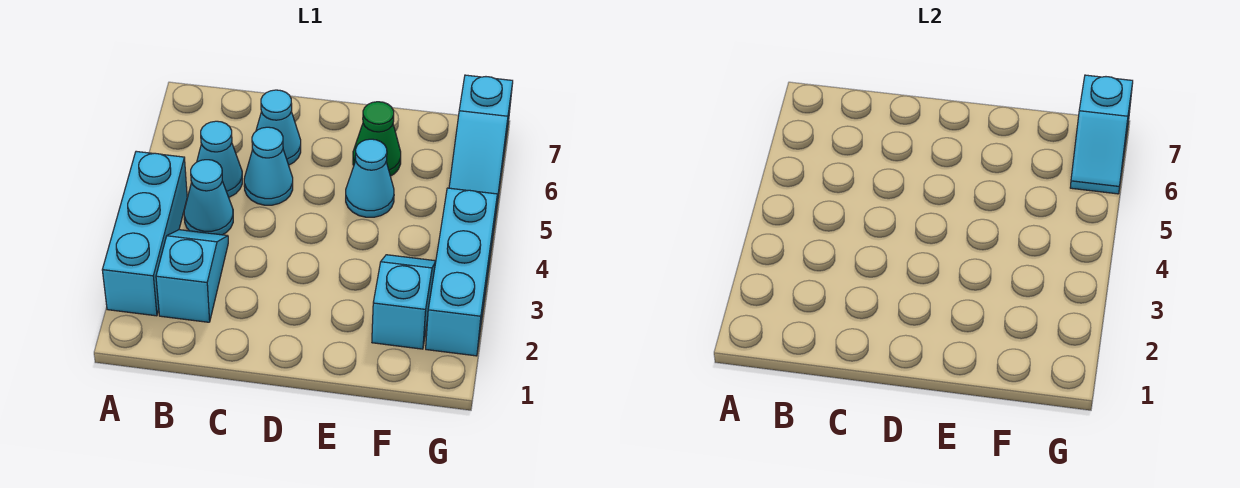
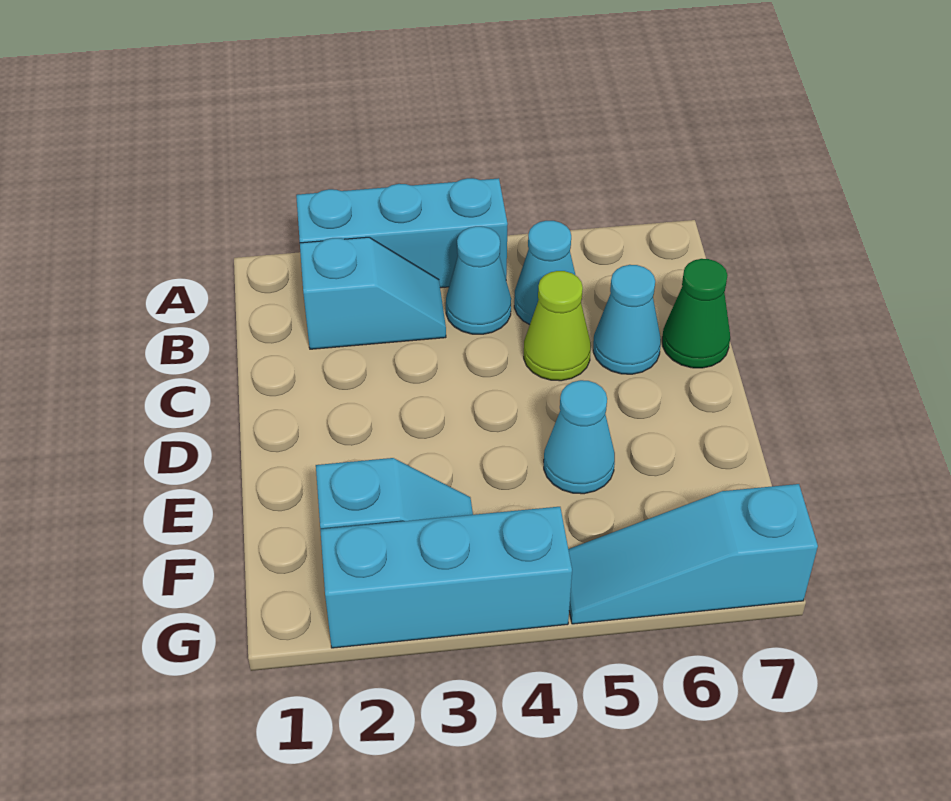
cyan cone C5 level 1 -> lime cone C5 level 1
green cone E6 level 1 -> green cone C7 level 1
cyan slope G6:G7 level 2 top 7 -> none

